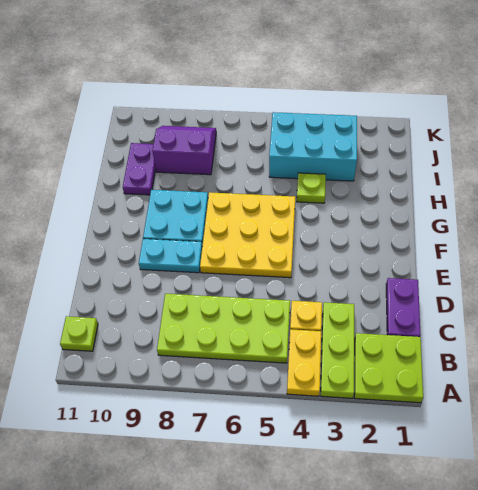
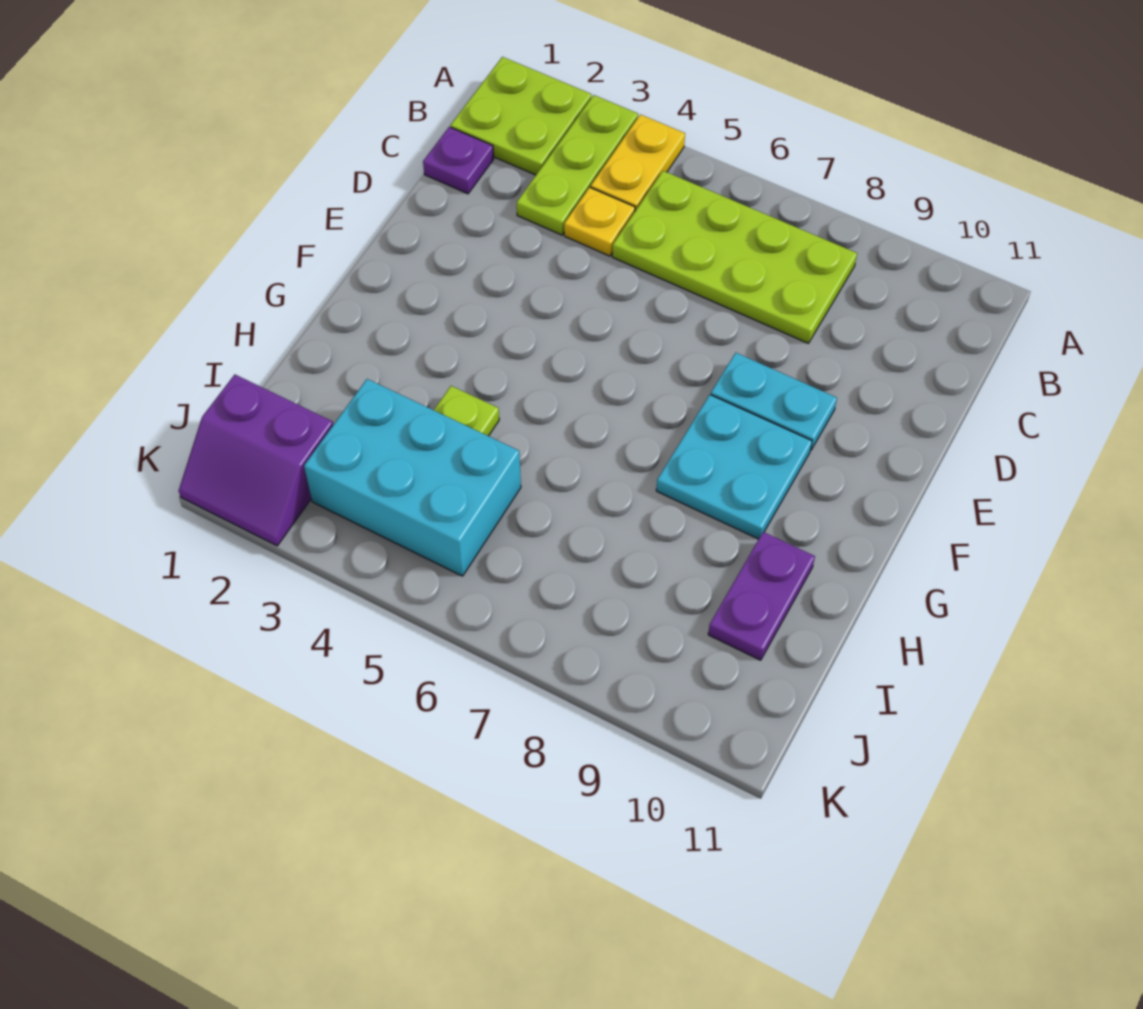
lime plate B11 level 1 -> none
purple plate C1:D1 level 1 -> purple plate C1 level 1
yellow plate E5:G7 level 1 -> none
purple slope I8:J9 level 1 top I -> purple slope J1:K2 level 1 top J

